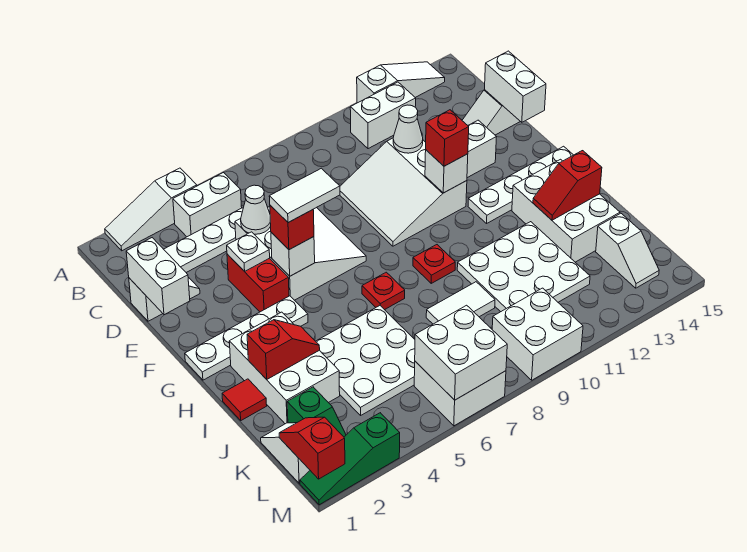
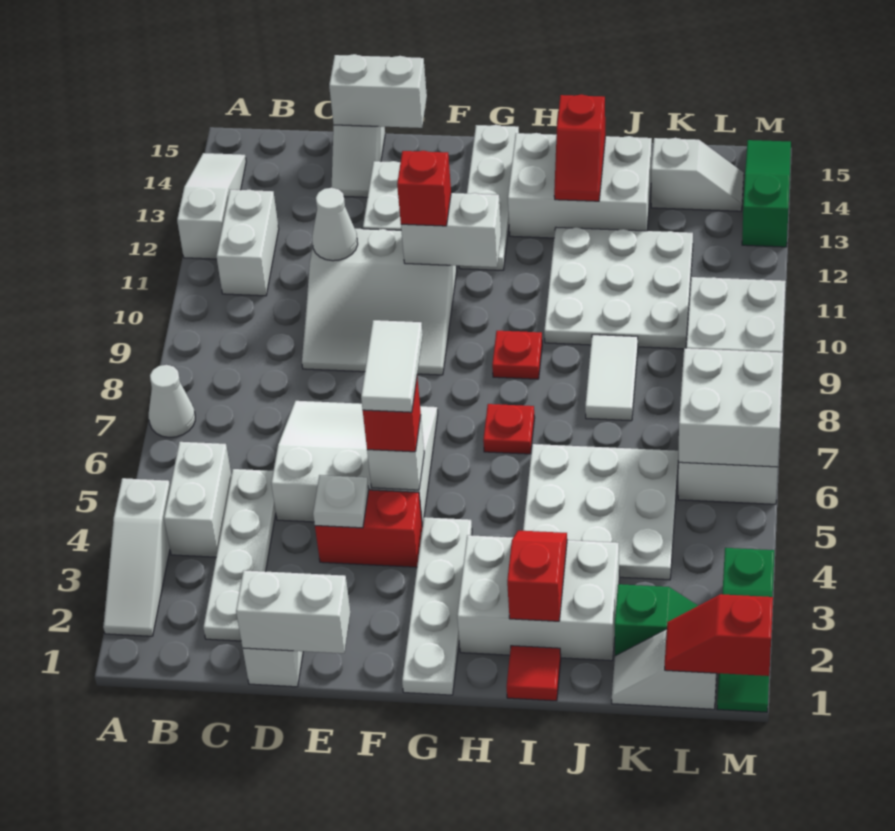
white cone D5 level 2 -> white cone A7 level 1
white brick F11 level 2 -> white brick F11:G11 level 2
none -> green slope M13:M15 level 1 top 13

